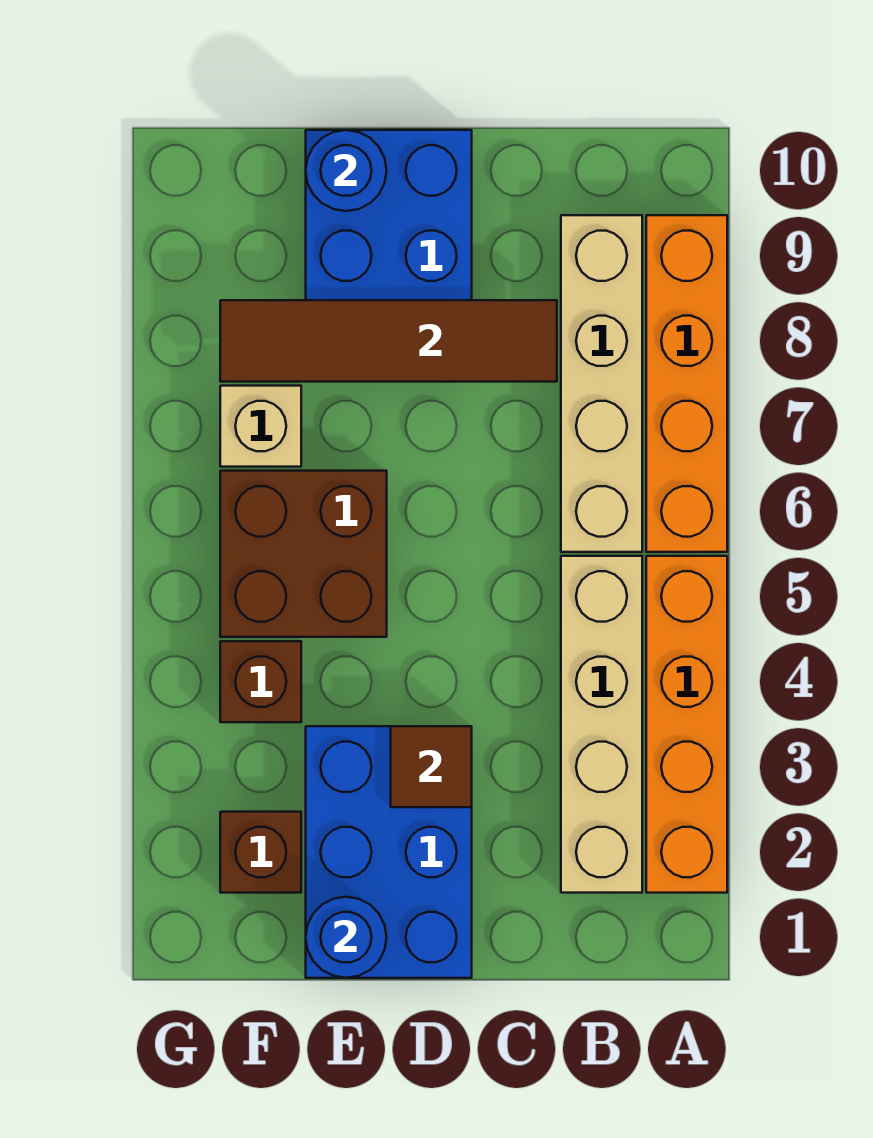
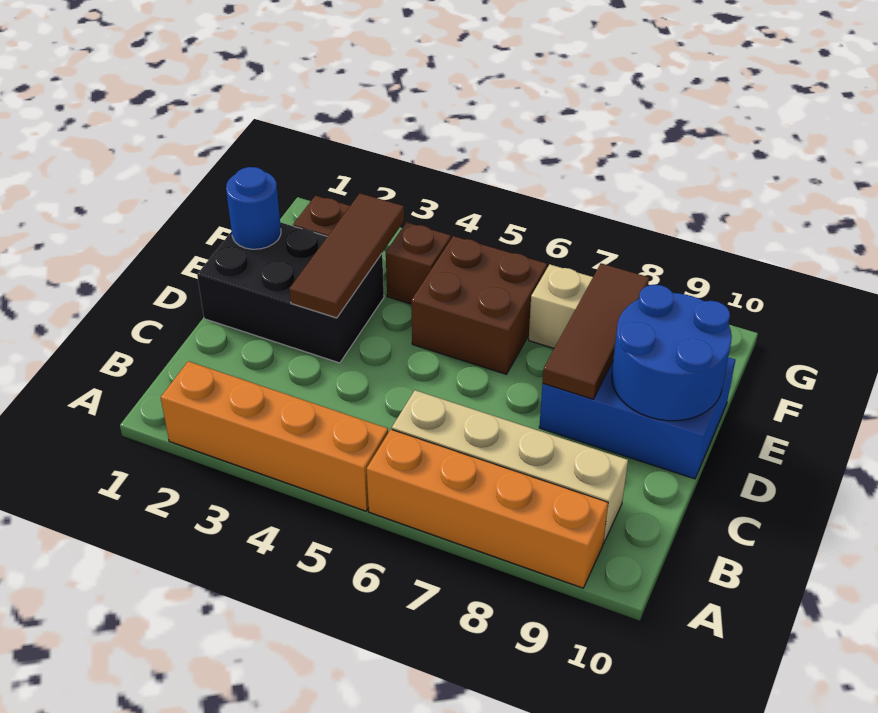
tan brick B2:B5 level 1 -> none
brown tile C8:F8 level 2 -> brown tile D8:F8 level 2
blue brick D1:E3 level 1 -> black brick D1:E3 level 1
brown tile D3 level 2 -> brown tile D3:F3 level 2
blue round brick E10 level 2 -> blue round brick D9:E10 level 2

